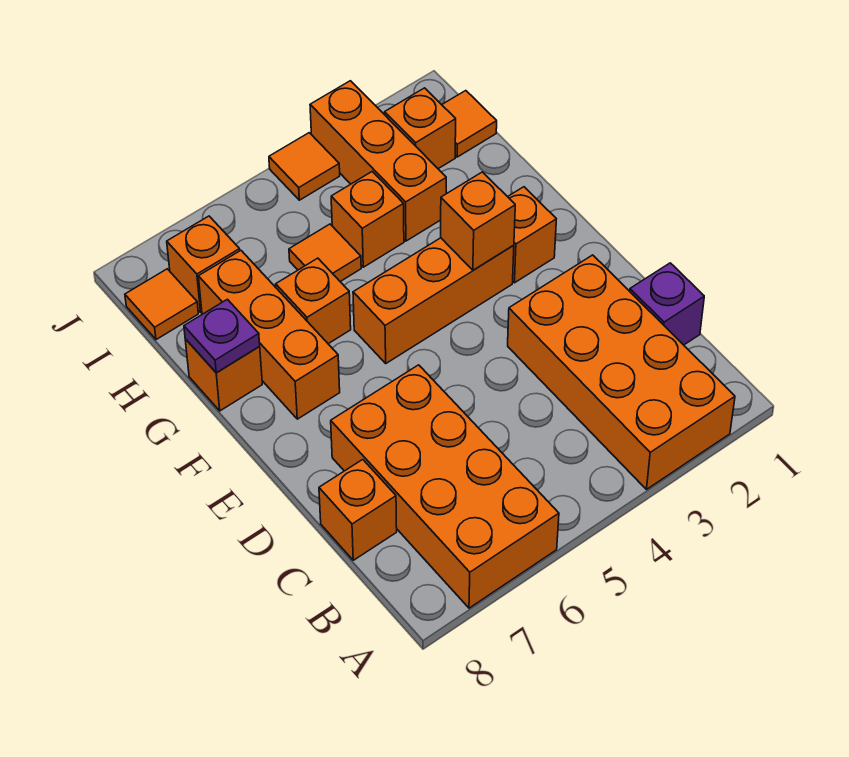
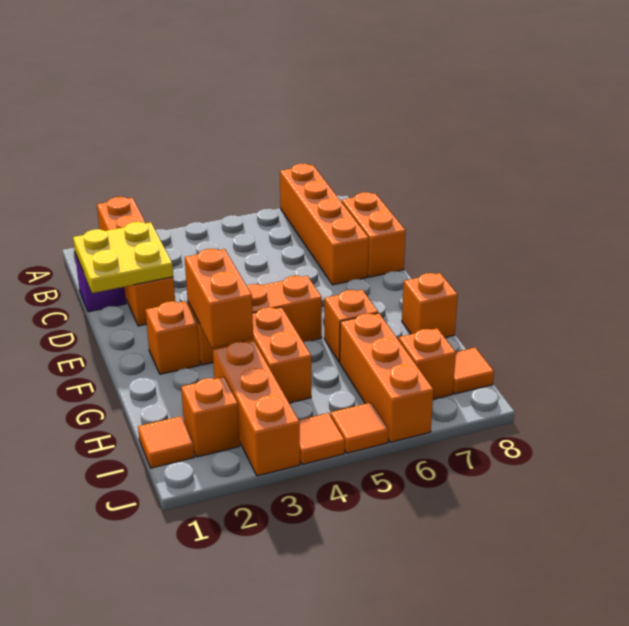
orange brick A2:D3 level 1 -> orange brick A2:D2 level 1
orange brick A6:D7 level 1 -> orange brick A7:D7 level 1
none -> yellow plate C1:D2 level 2
orange brick C8 level 1 -> orange brick C8:D8 level 1
orange brick F3 level 2 -> orange brick F3:G3 level 2
orange brick F7:H7 level 1 -> orange brick H6:J6 level 1
purple plate G8 level 2 -> none
orange brick H4 level 1 -> orange brick G4:H4 level 1
orange tile H5 level 1 -> orange tile J5 level 1

